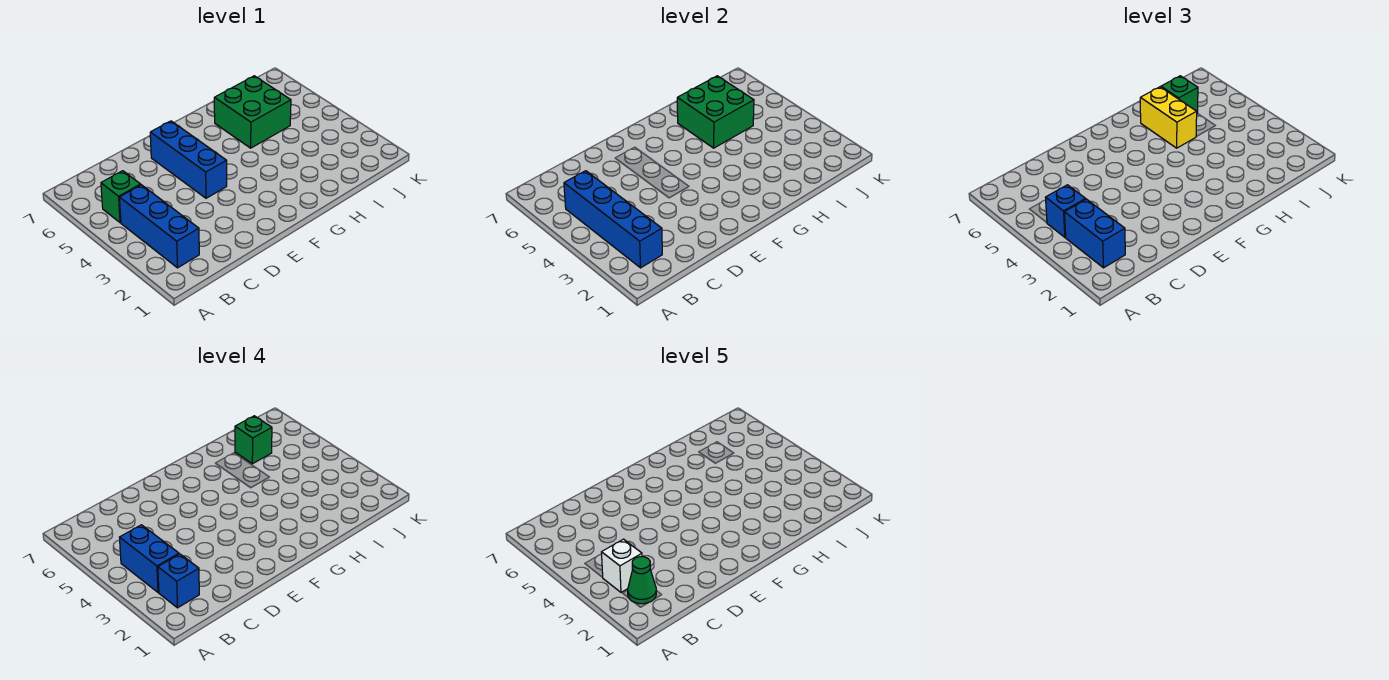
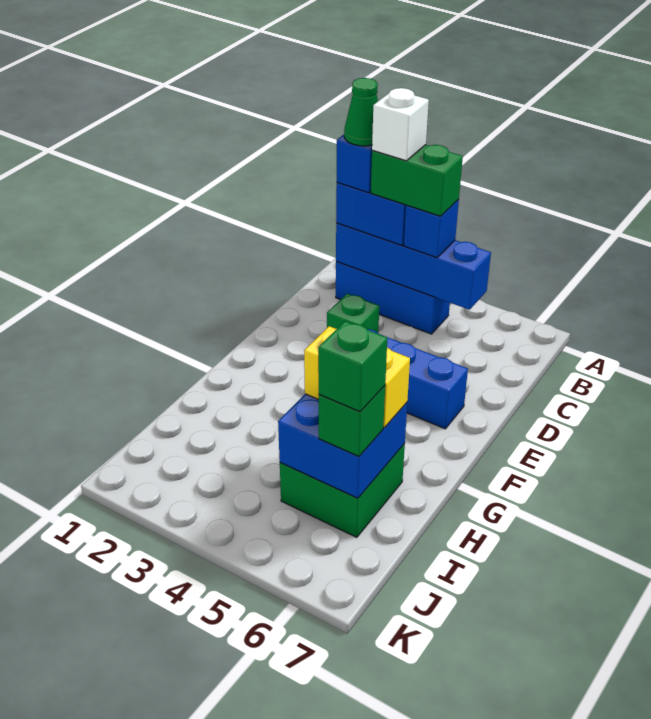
blue brick B3:B4 level 4 -> green brick B3:B4 level 4
green brick B5 level 1 -> green brick D3 level 1
green brick H5:I6 level 2 -> blue brick H5:I6 level 2

